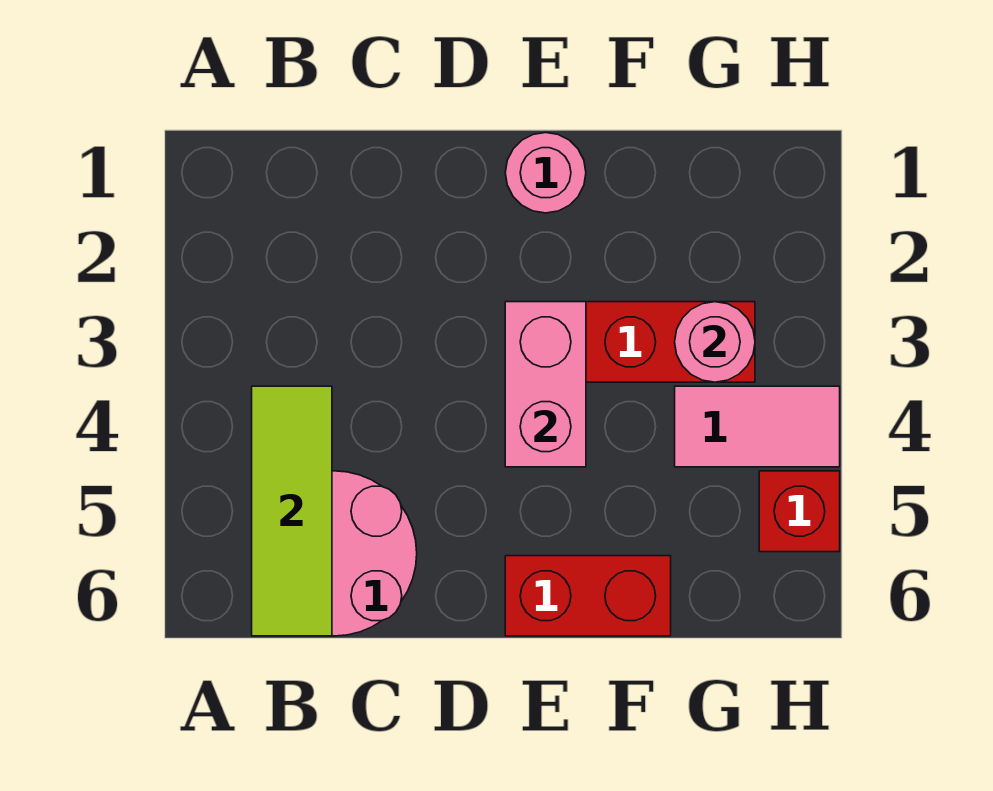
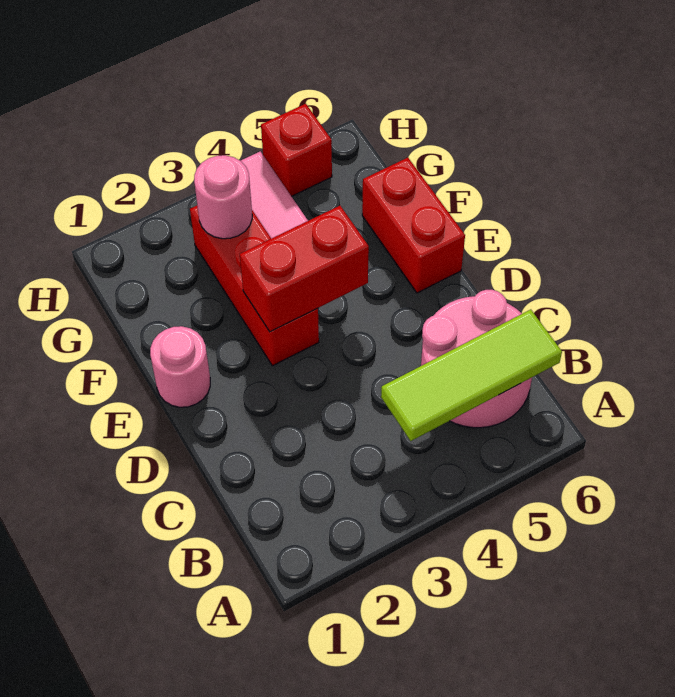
pink brick E3:E4 level 2 -> red brick E3:E4 level 2

